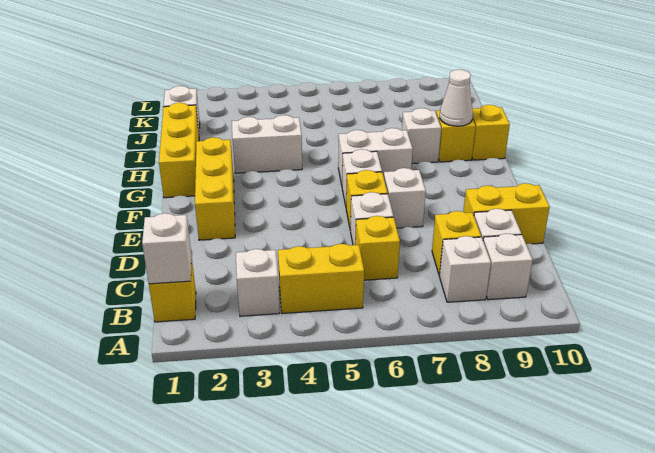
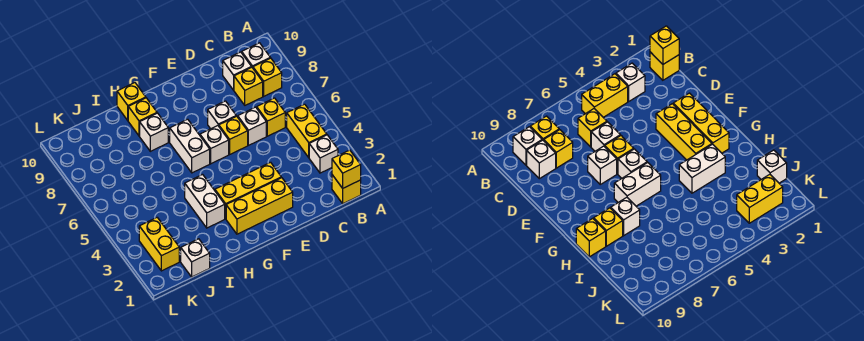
white brick B1 level 2 -> yellow brick B1 level 2
white brick B8 level 1 -> yellow brick B8 level 1
yellow brick D9:D10 level 1 -> yellow brick K2:K3 level 1
yellow brick G1:I1 level 1 -> yellow brick E3:G3 level 1
white cone H9 level 2 -> none

